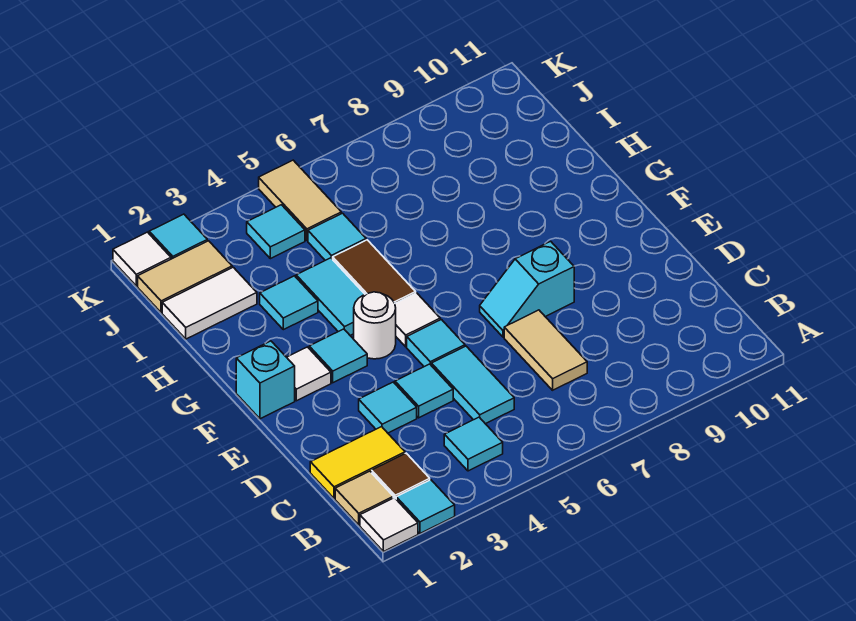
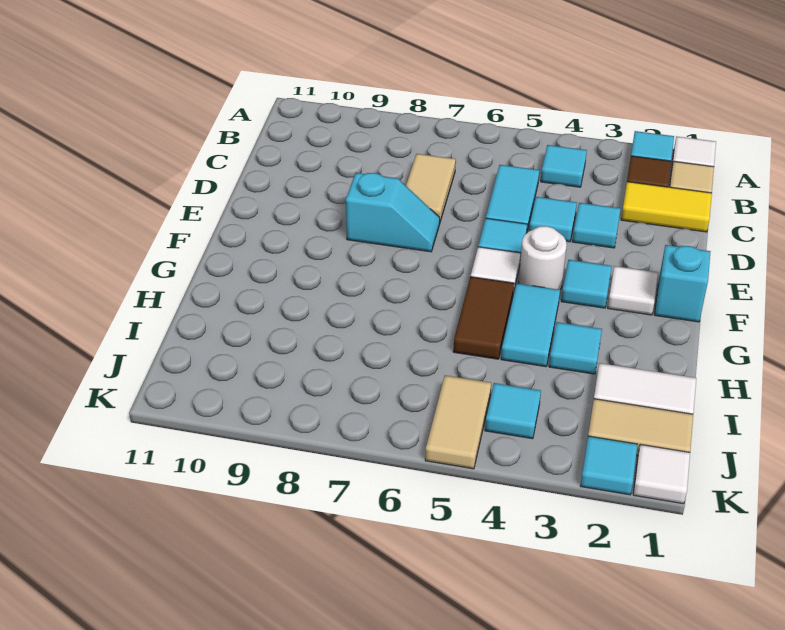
cyan tile I5 level 1 -> none

